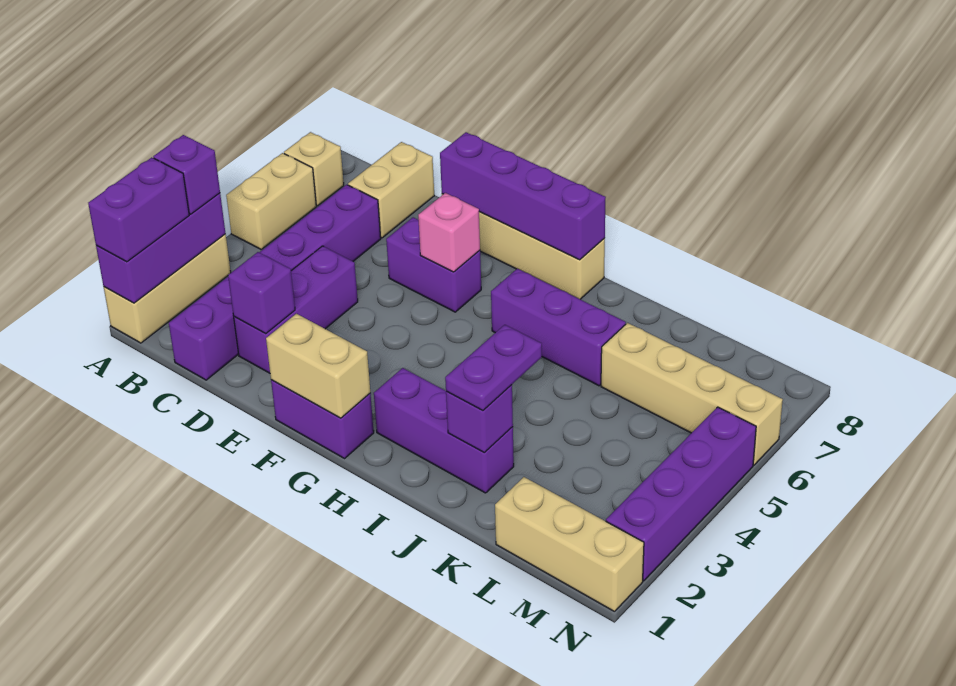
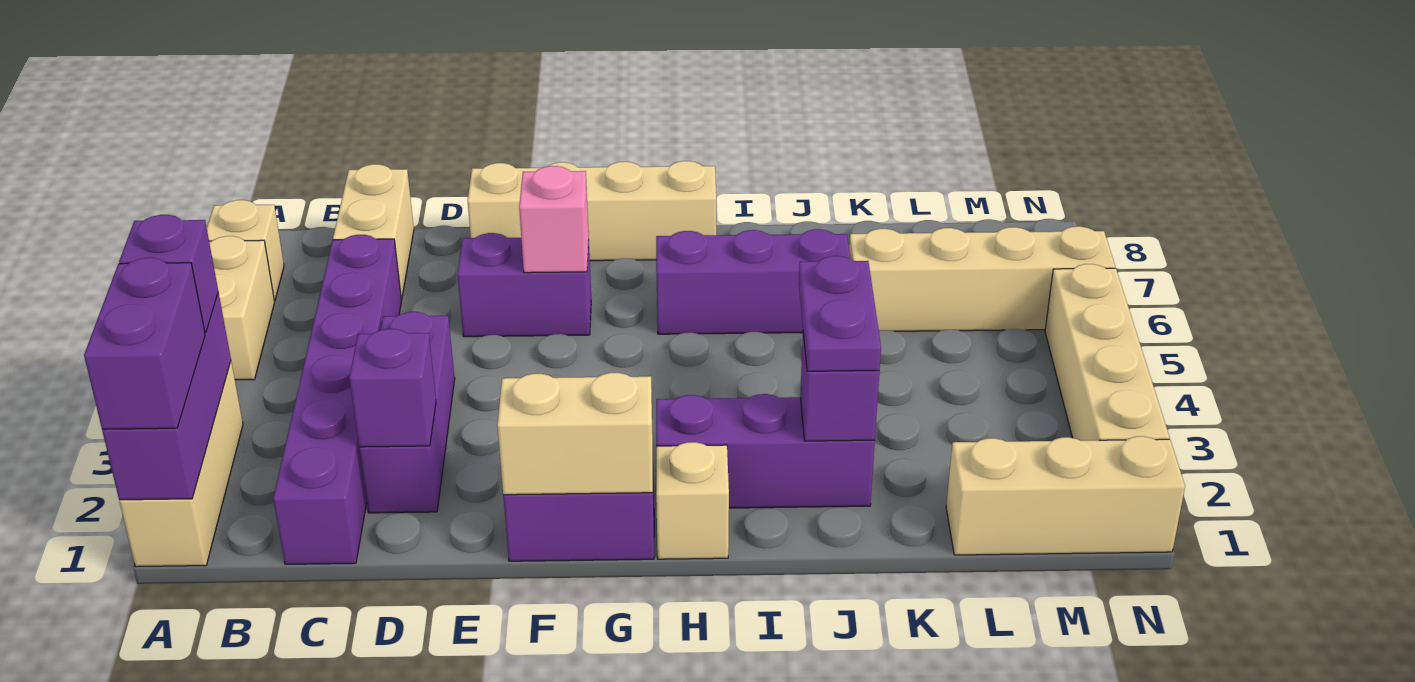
purple brick E8:H8 level 2 -> none
none -> tan brick H1 level 1
purple brick N2:N5 level 1 -> tan brick N2:N5 level 1

